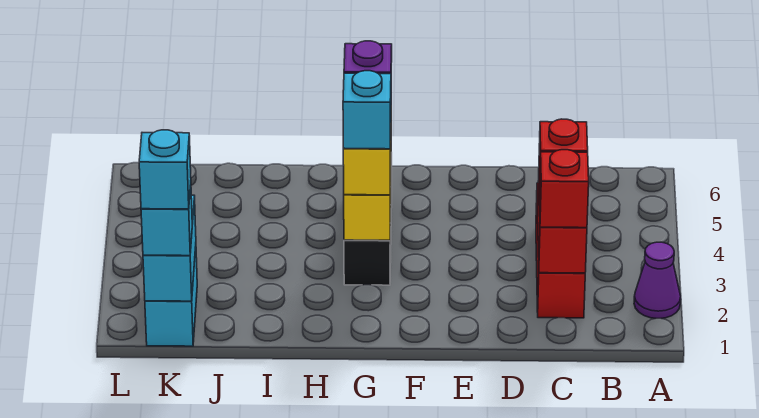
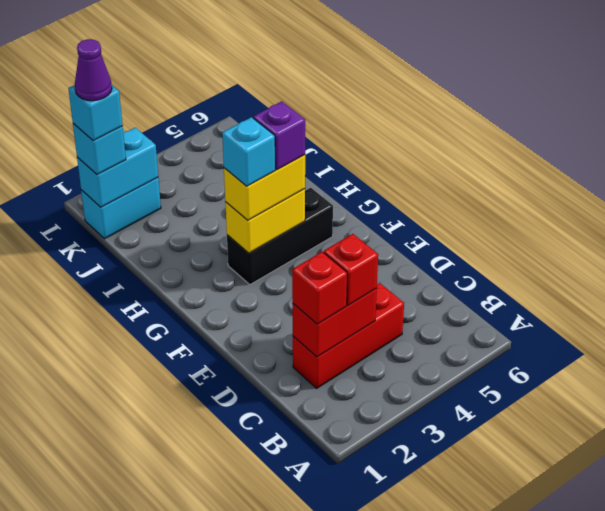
purple cone A2 level 1 -> purple cone K1 level 5

